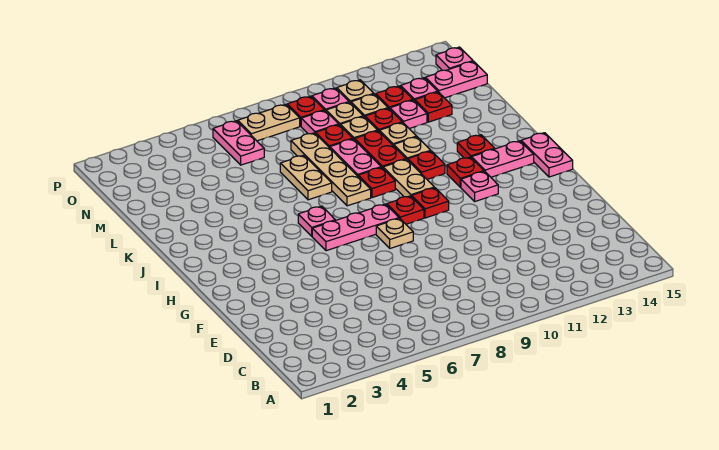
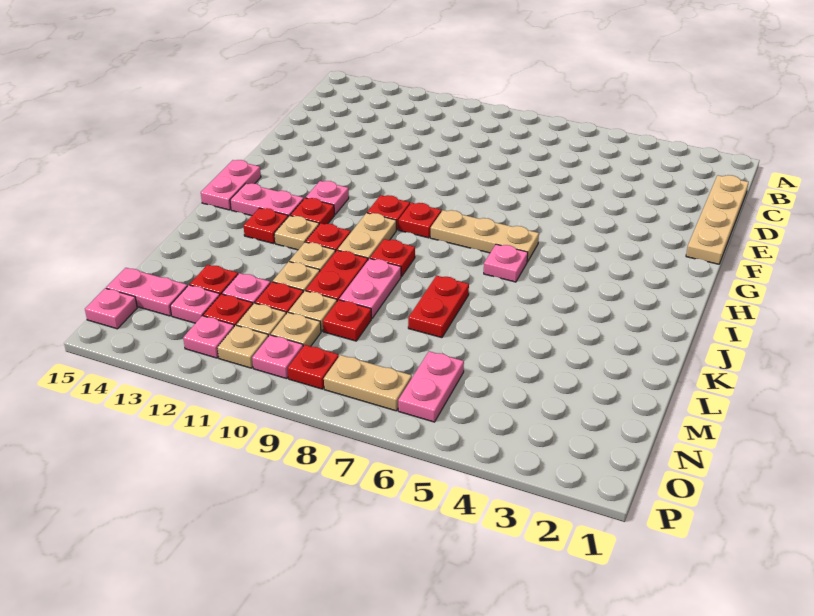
tan plate G8 level 1 -> tan plate J12 level 1
pink plate H6:H8 level 1 -> tan plate H6:H8 level 1
tan plate J8:M8 level 1 -> tan plate C1:F1 level 1
tan plate K7:L7 level 1 -> red plate K7:L7 level 1
pink plate N9 level 1 -> pink plate O12 level 1

